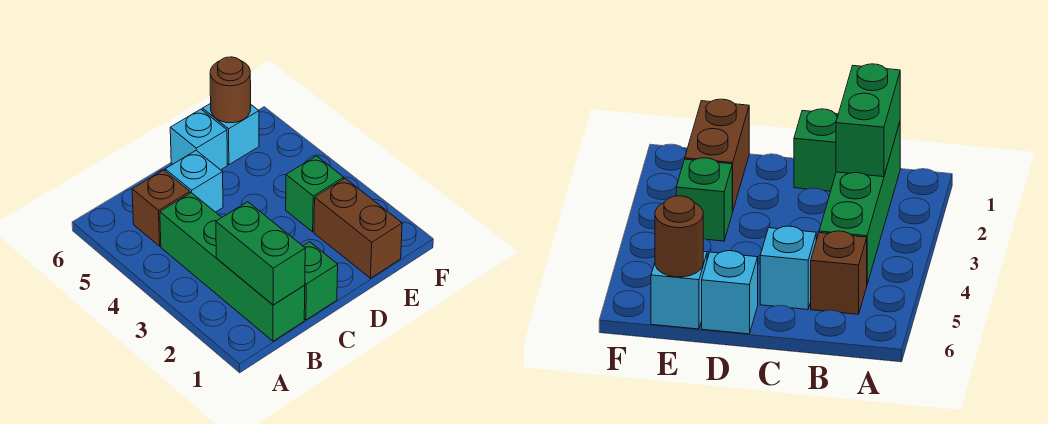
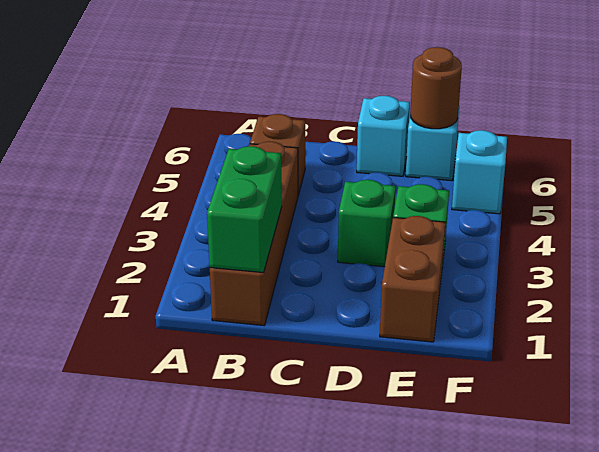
green brick B1:B4 level 1 -> brown brick B1:B4 level 1
green brick C1 level 1 -> green brick D3 level 1
cyan brick C5 level 1 -> cyan brick F5 level 1

